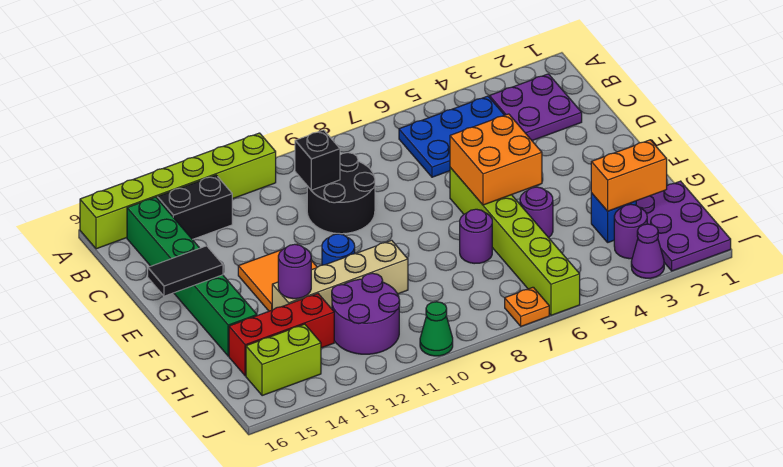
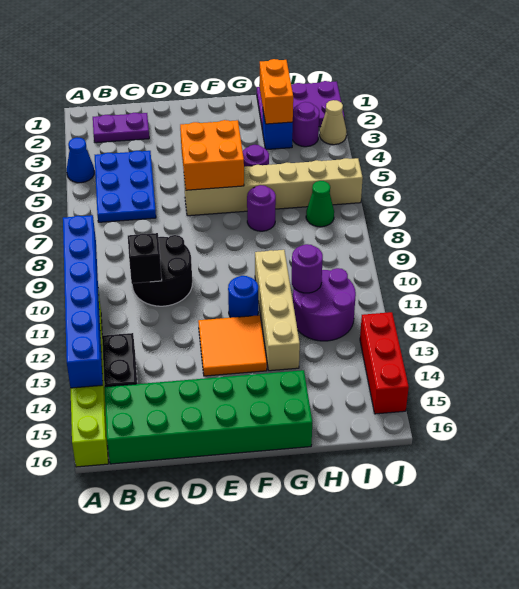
none -> blue cone A4 level 1
none -> blue brick A9:A14 level 2
purple plate B2:C3 level 1 -> purple plate B2:C2 level 1
green brick B15:G15 level 1 -> green brick B15:G16 level 1
lime brick E6:J6 level 1 -> tan brick E6:J6 level 1
black tile E15:E16 level 2 -> none
purple round brick G13 level 2 -> purple round brick H11 level 2
red brick H13:H15 level 1 -> red brick J13:J15 level 1
lime brick I14:I15 level 1 -> none
purple cone J3 level 1 -> tan cone J3 level 1
orange plate J7 level 1 -> none
green cone J10 level 1 -> green cone I7 level 1

